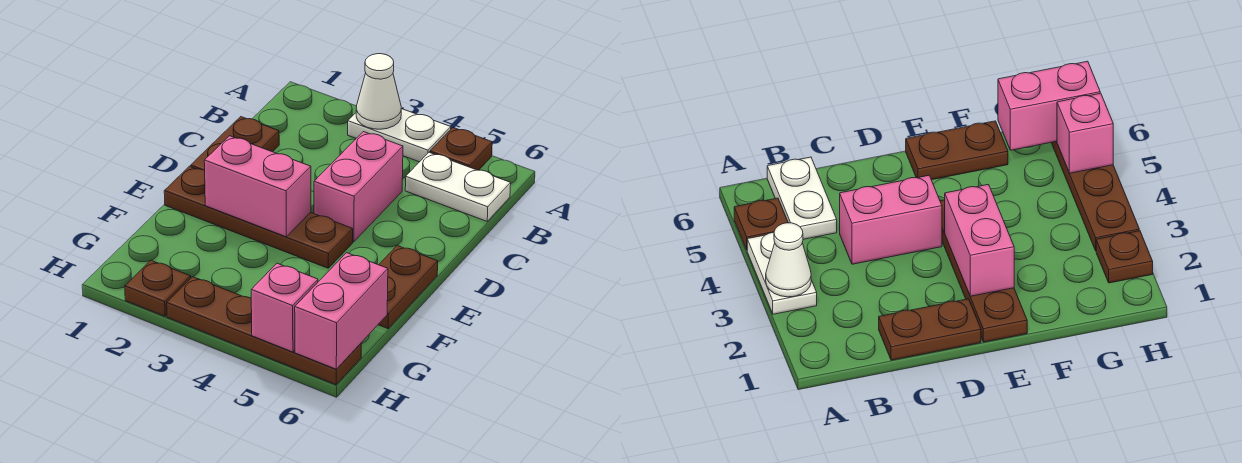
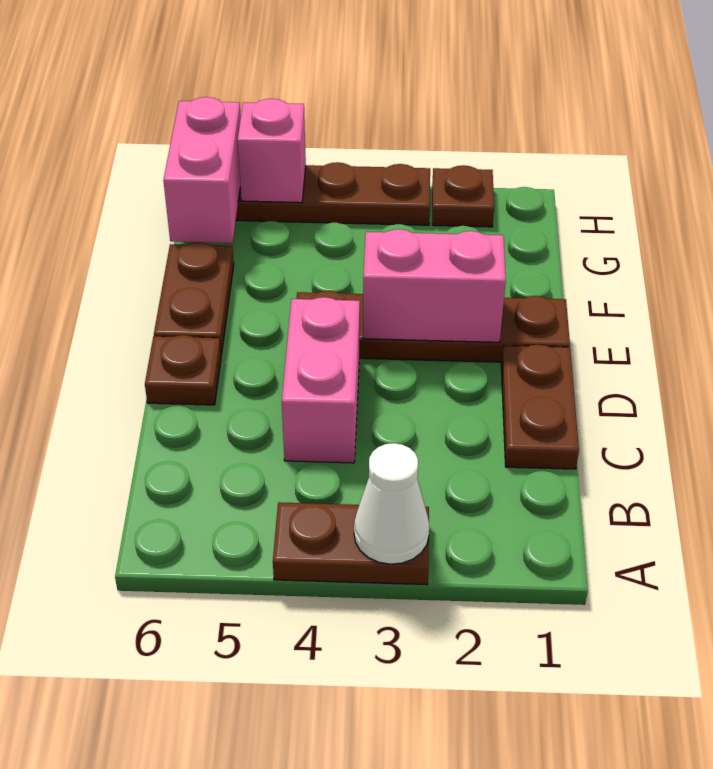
white plate A3:A4 level 1 -> brown plate A3:A4 level 1
brown plate A5 level 1 -> brown plate D6 level 1
white plate B5:B6 level 1 -> none

